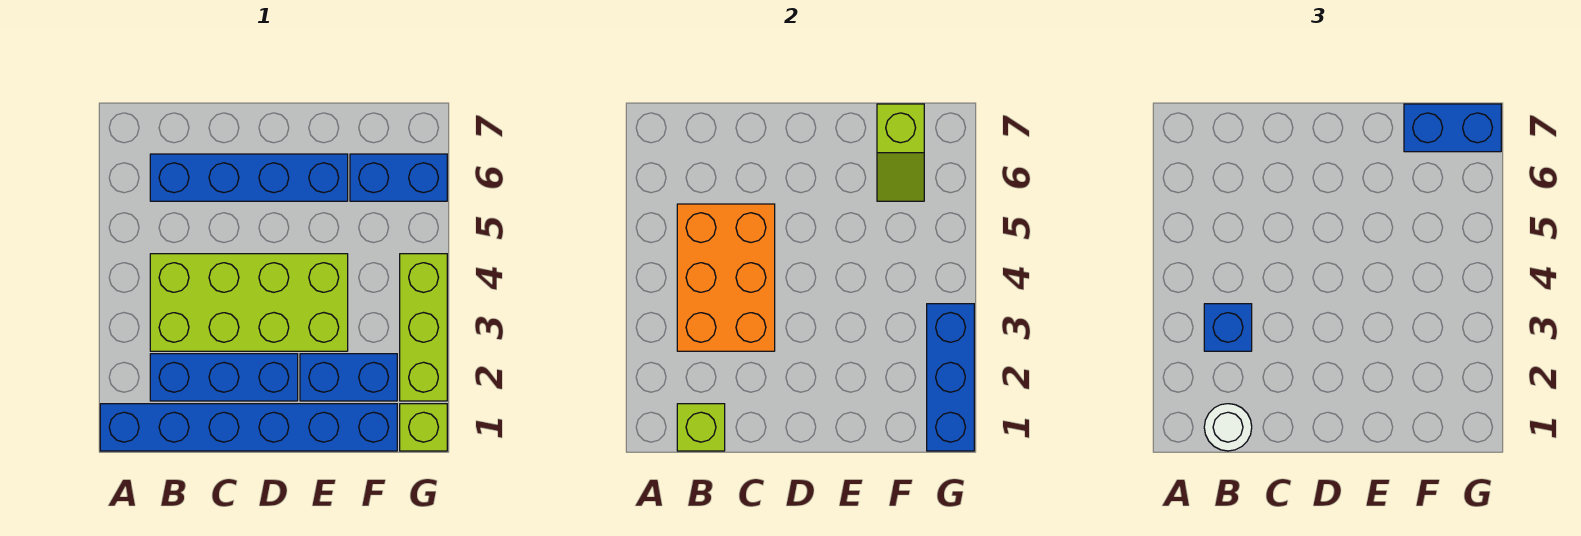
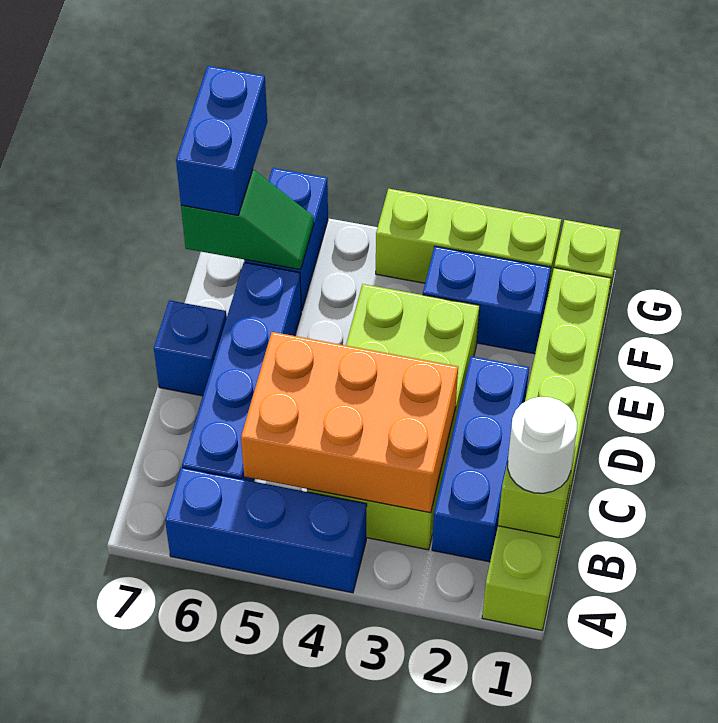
blue brick A1:F1 level 1 -> lime brick A1:F1 level 1
blue brick B3 level 3 -> blue brick D7 level 1
blue brick E2:F2 level 1 -> blue brick F2:F3 level 1
lime slope F6:F7 level 2 top 7 -> green slope F6:F7 level 2 top 7
blue brick G1:G3 level 2 -> blue brick A4:A6 level 1

